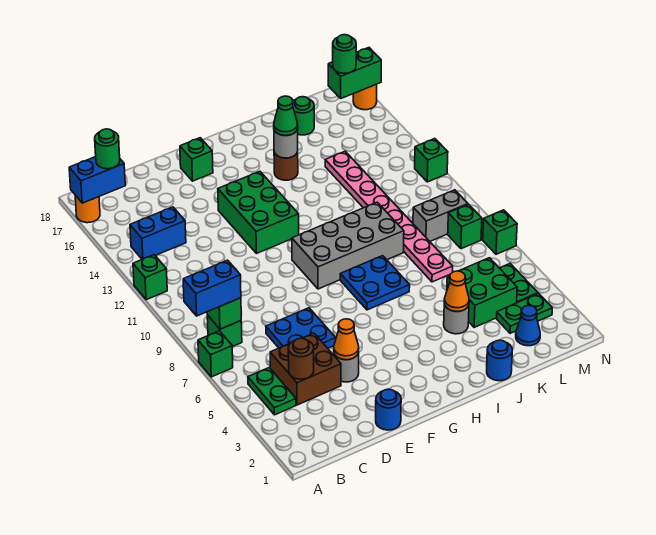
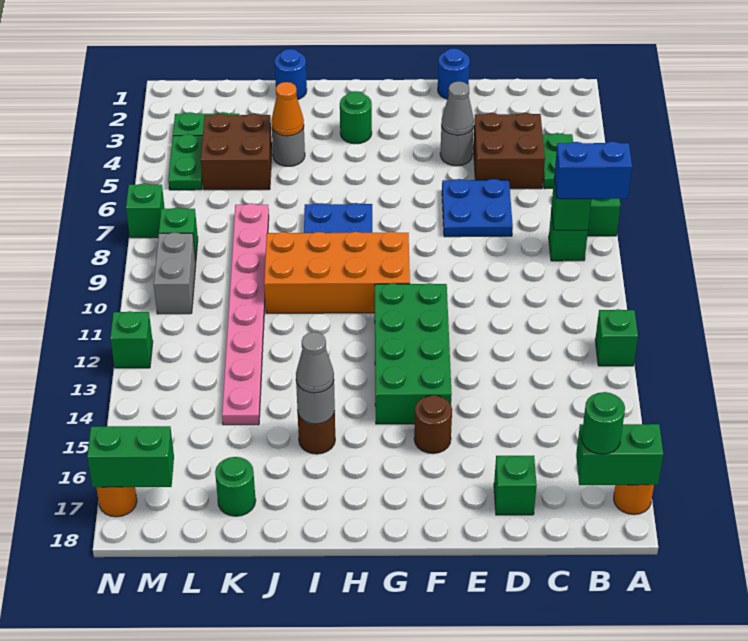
blue brick A17:B17 level 2 -> green brick A17:B17 level 2
blue brick B14:C14 level 1 -> none
brown round brick C4 level 2 -> brown round brick F15 level 1
orange cone E4 level 2 -> grey cone E4 level 2
green brick F12:G14 level 1 -> green brick F11:G14 level 1
green brick F17 level 1 -> green brick D17 level 1
grey brick G9:J10 level 1 -> orange brick G9:J10 level 1
green cone I15 level 3 -> grey cone I15 level 3
green brick K4:L5 level 1 -> brown brick K4:L5 level 1
blue cone L2 level 1 -> none
grey brick L9:M9 level 1 -> grey brick M9:M10 level 1
green round brick M17 level 3 -> green round brick H3 level 1

